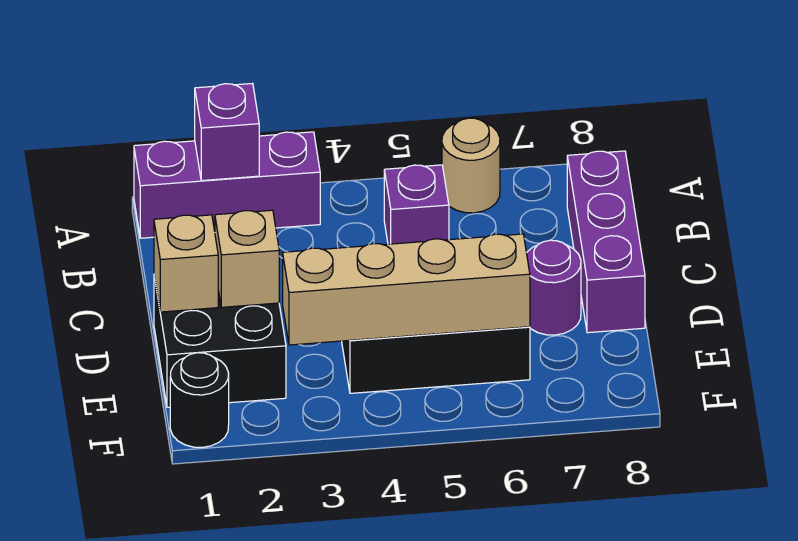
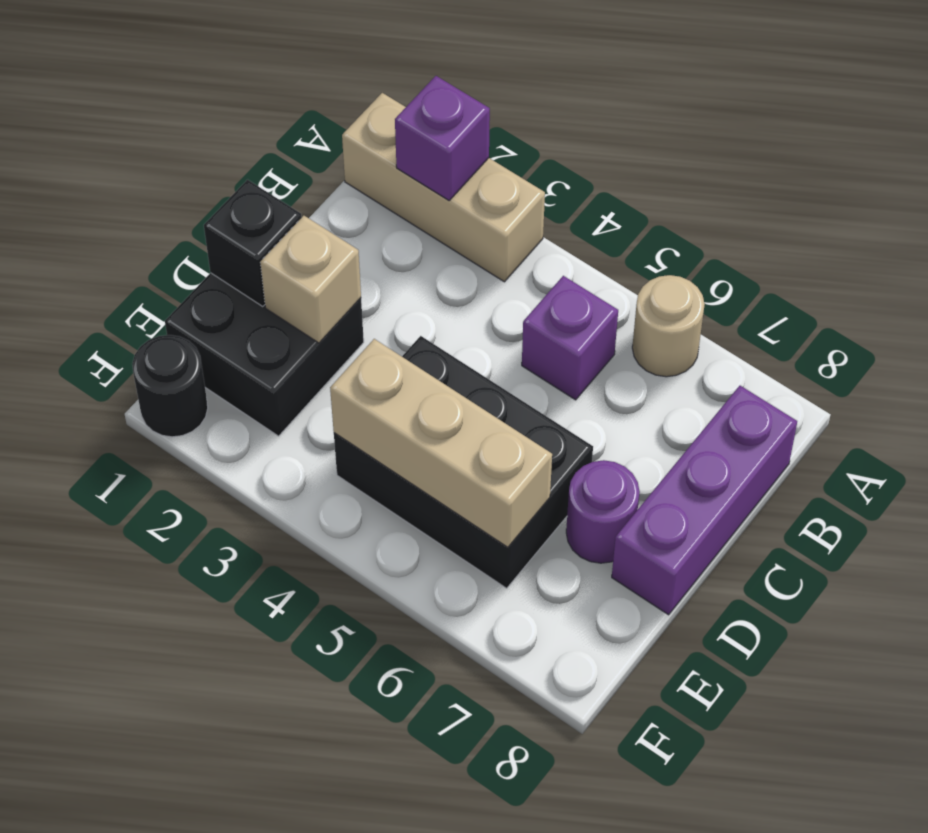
purple brick A1:A3 level 1 -> tan brick A1:A3 level 1
tan brick D1 level 2 -> black brick D1 level 2
tan brick E3:E6 level 2 -> tan brick E4:E6 level 2

